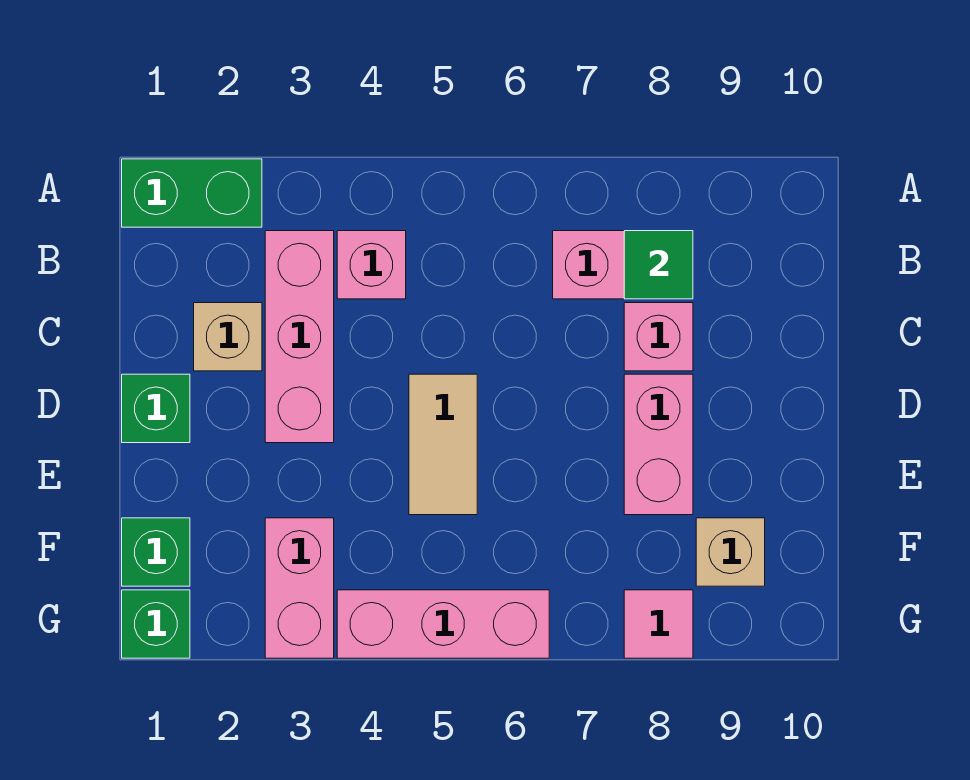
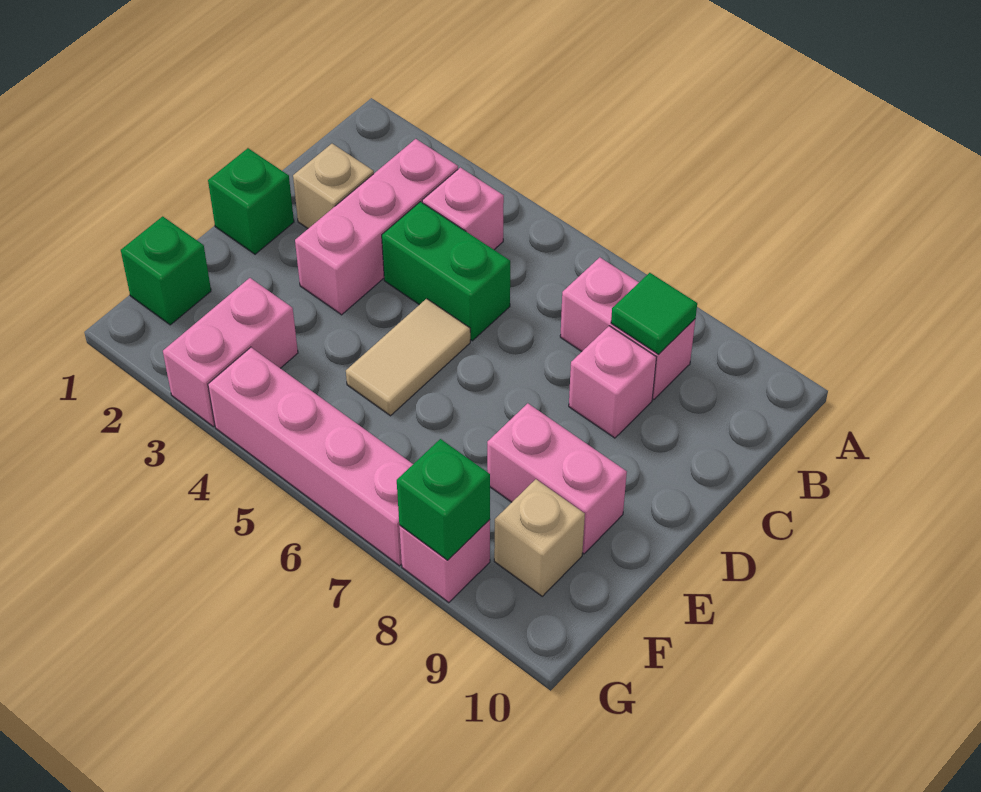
green brick A1:A2 level 1 -> green brick C4:C5 level 1
pink brick D8:E8 level 1 -> pink brick E8:E9 level 1
green brick G1 level 1 -> green brick G8 level 2
pink brick G4:G6 level 1 -> pink brick G4:G7 level 1
pink tile G8 level 1 -> pink brick G8 level 1

